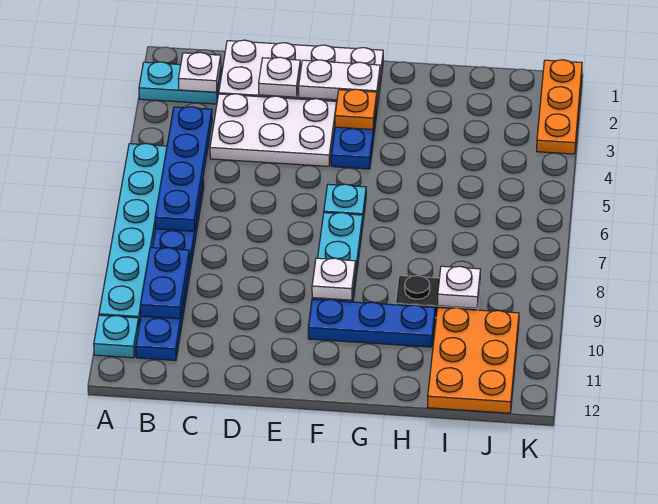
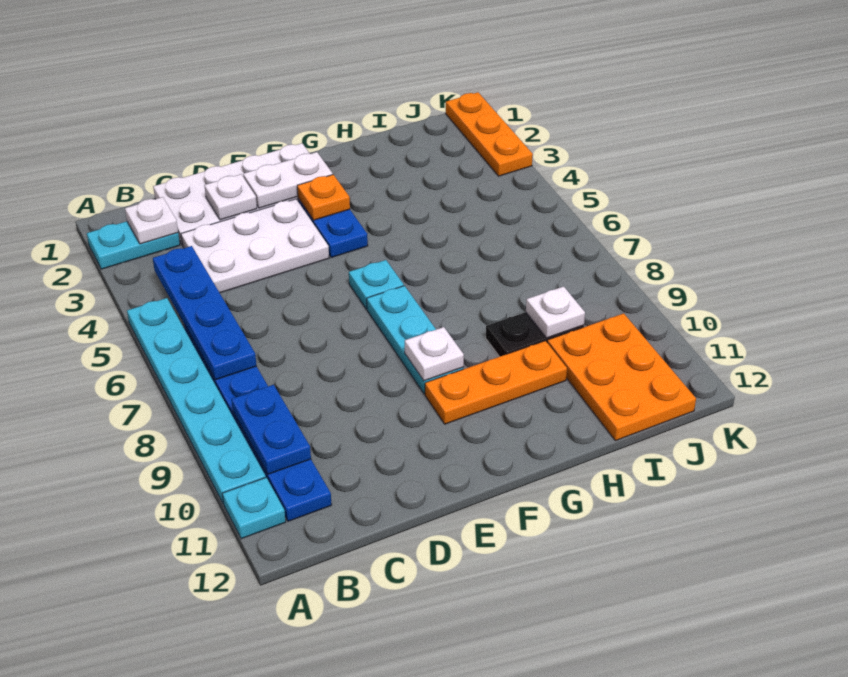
blue plate F10:H10 level 1 -> orange plate F10:H10 level 1

